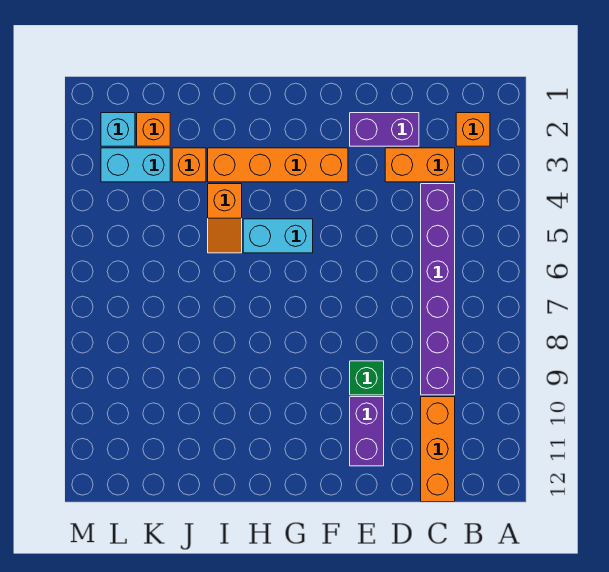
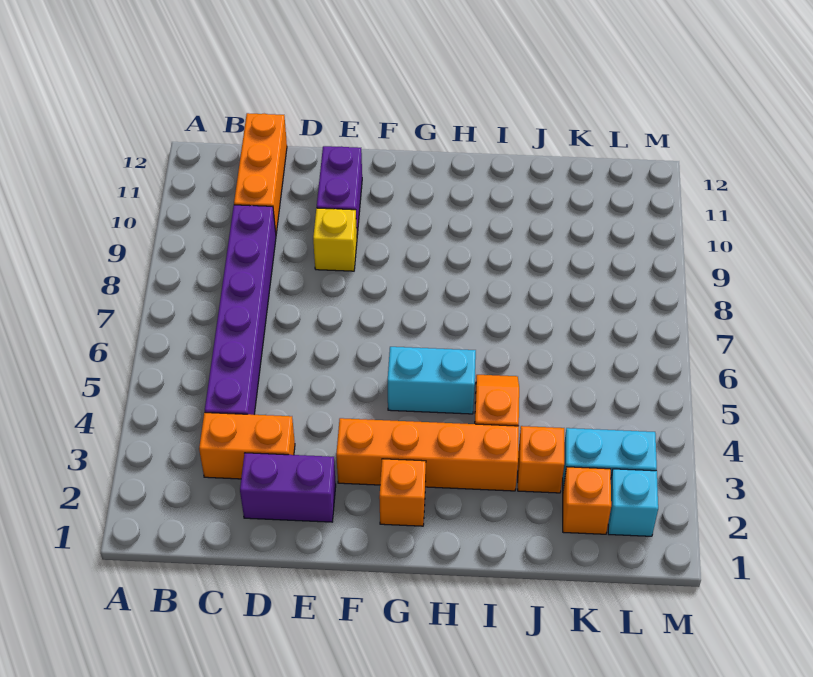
orange brick B2 level 1 -> orange brick G2 level 1
green brick E9 level 1 -> yellow brick E9 level 1

